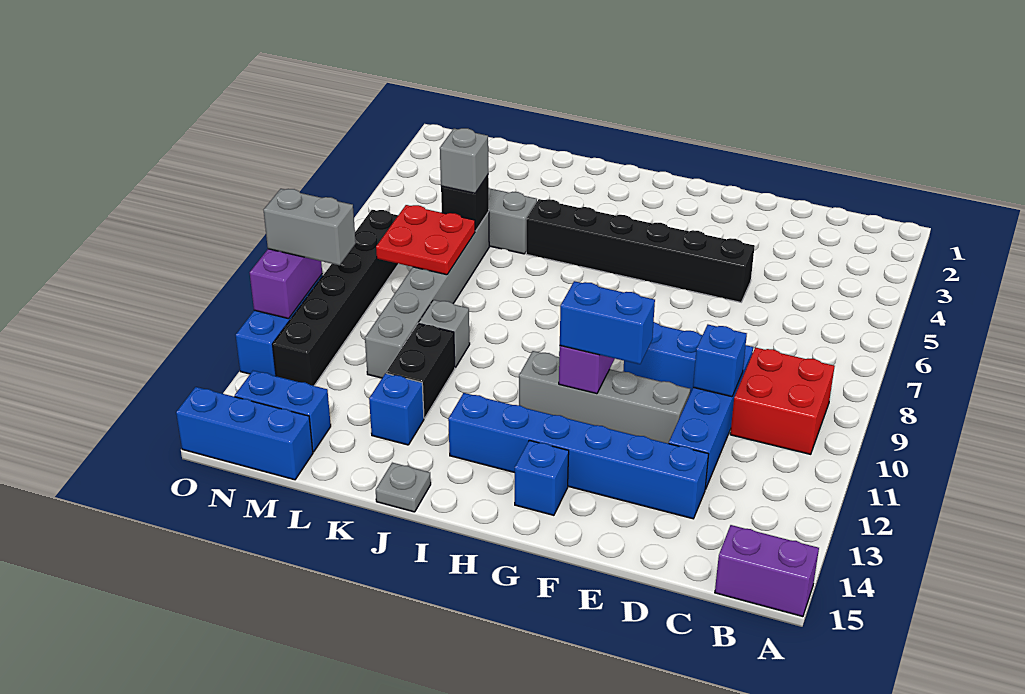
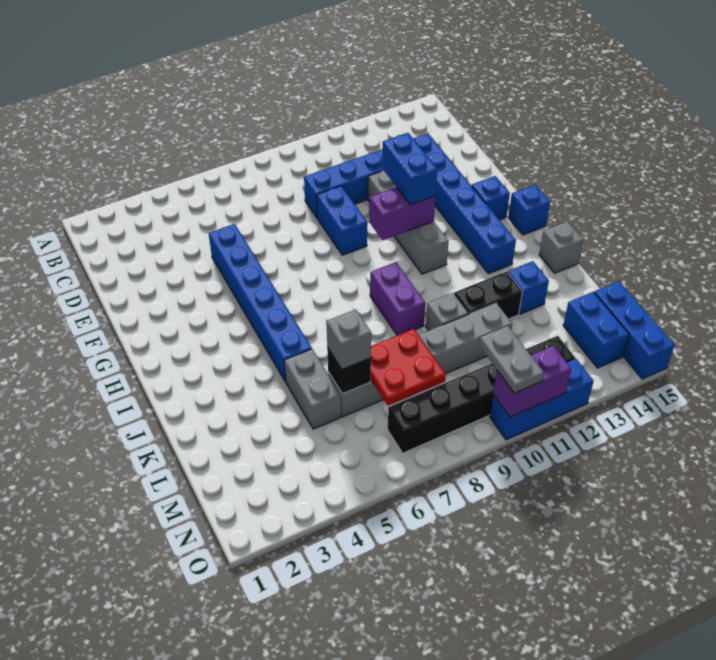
purple brick A15:B15 level 1 -> purple brick I9:J9 level 1
red brick B9:C10 level 1 -> none
blue brick D10 level 2 -> blue brick H15 level 1
black brick E5:J5 level 1 -> blue brick E5:J5 level 1
grey plate J15 level 1 -> grey brick J15 level 1
grey brick N10:O10 level 3 -> grey plate N10:O10 level 3

